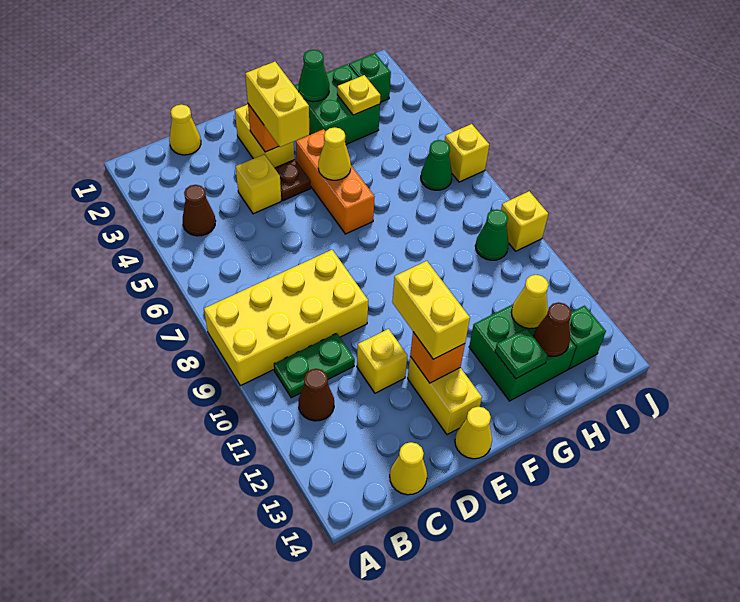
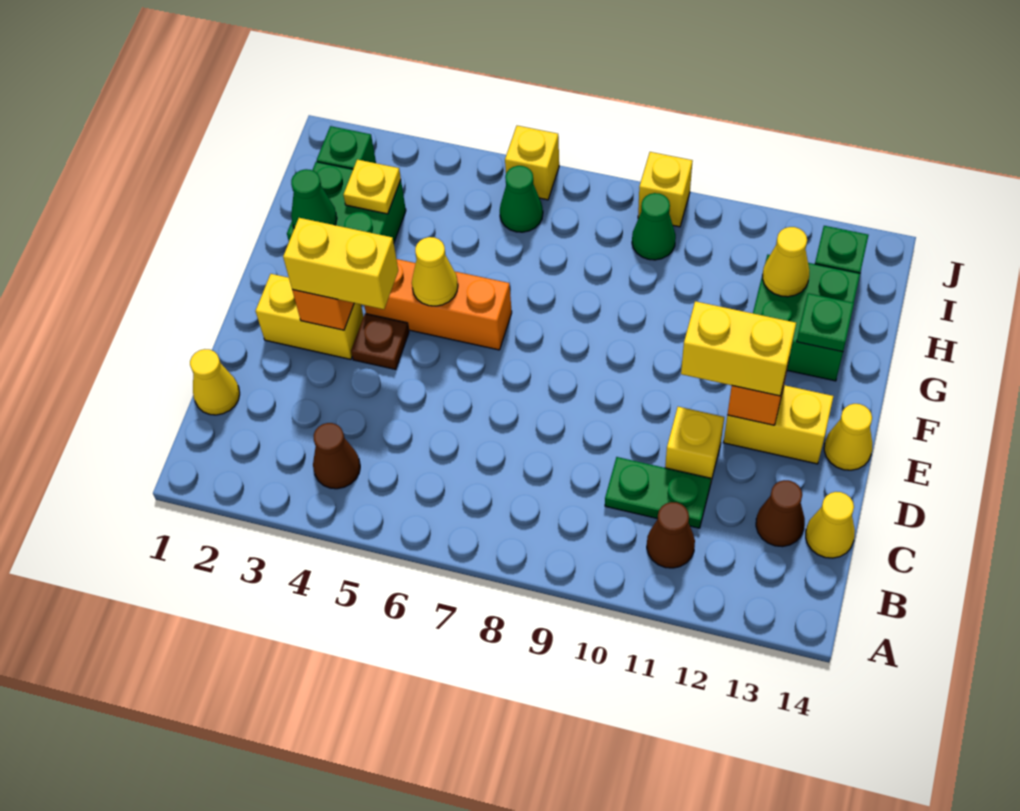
yellow brick A8:D9 level 1 -> none
green plate B10:C10 level 1 -> green plate C10:C11 level 1
yellow brick D4 level 1 -> none
brown cone H13 level 2 -> brown cone C13 level 1

